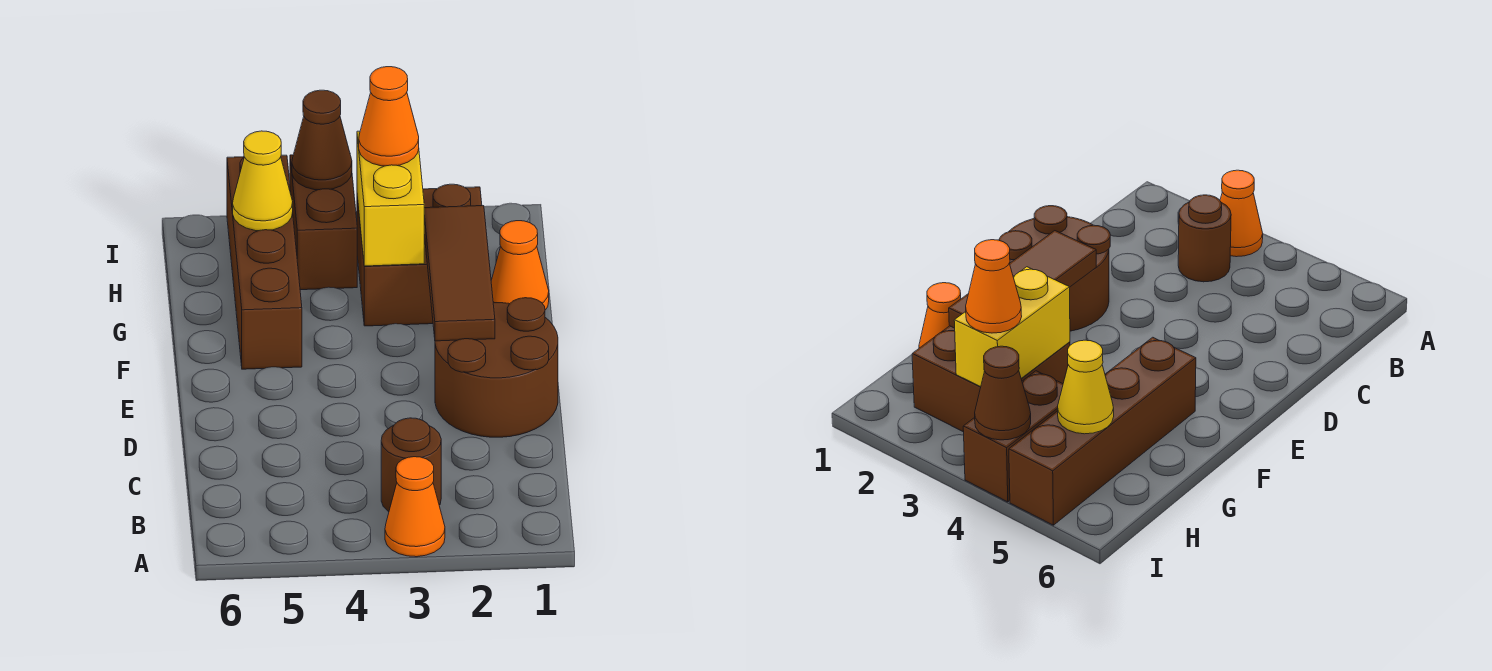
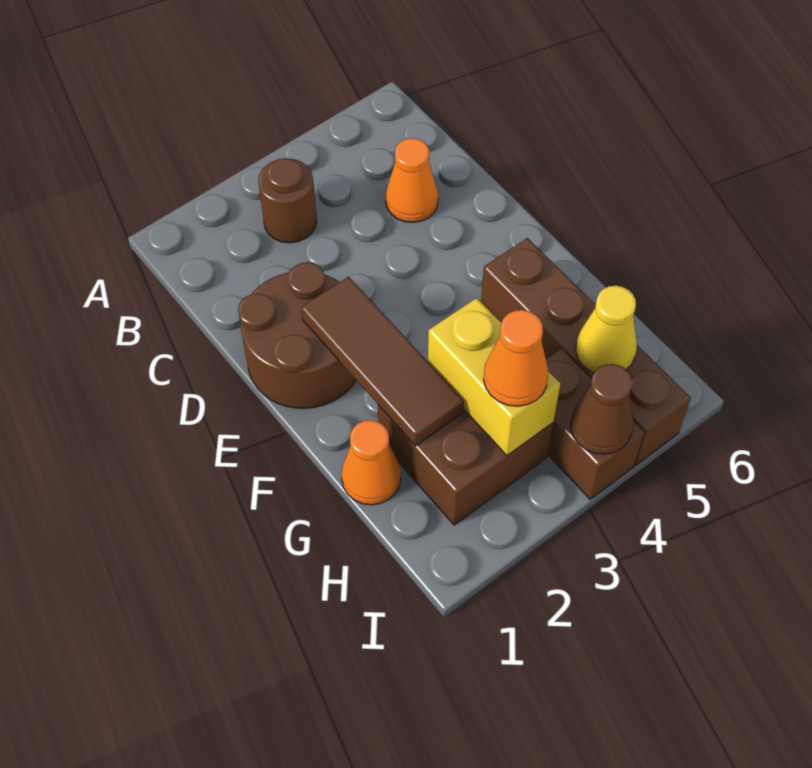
orange cone A3 level 1 -> orange cone C5 level 1

